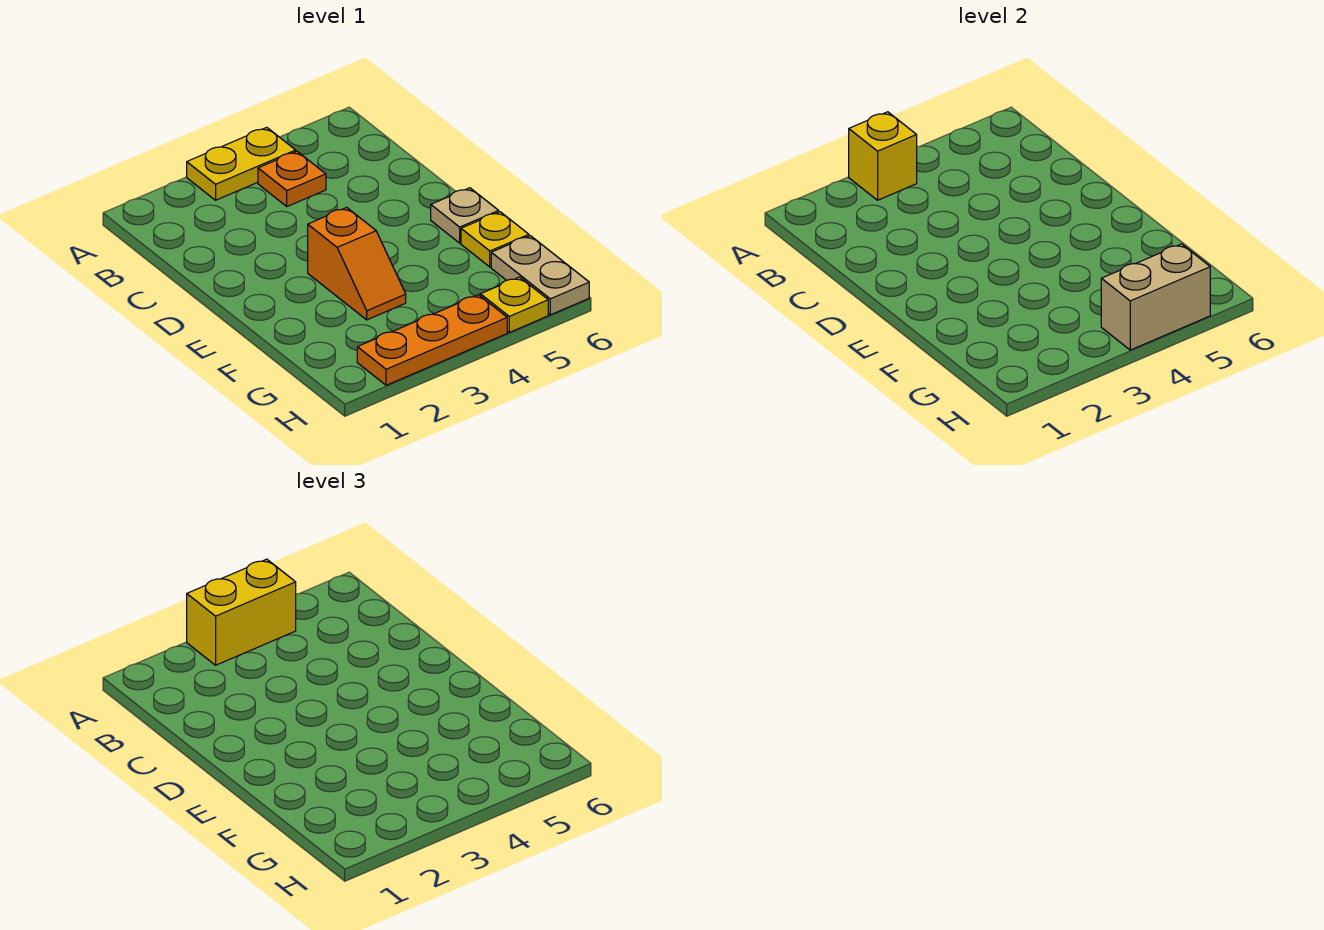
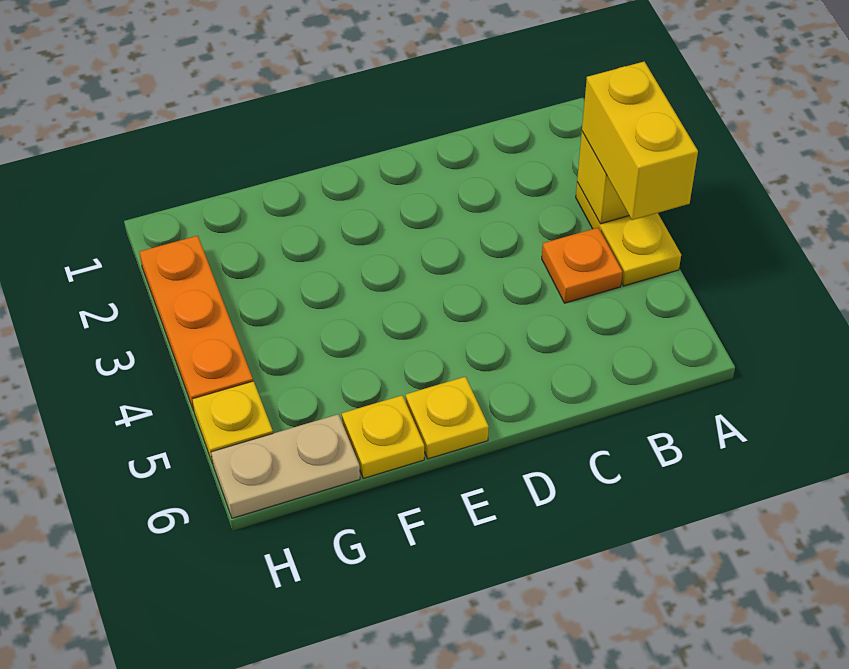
orange slope E3:F3 level 1 top E -> none
tan plate E6 level 1 -> yellow plate E6 level 1
tan brick H4:H5 level 2 -> none

